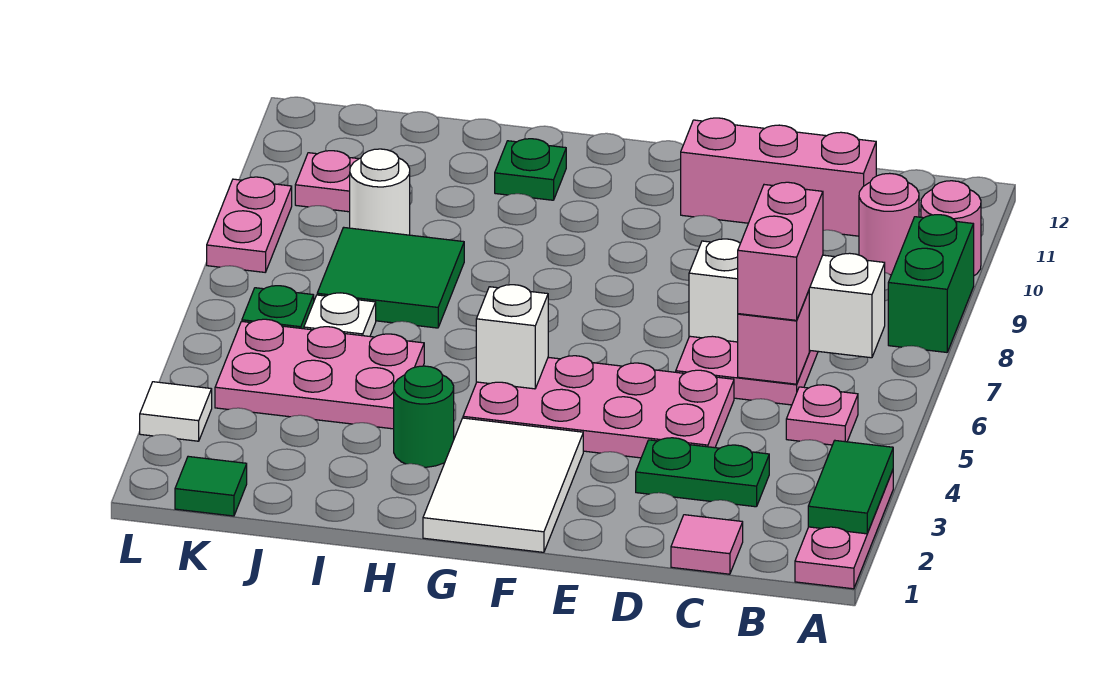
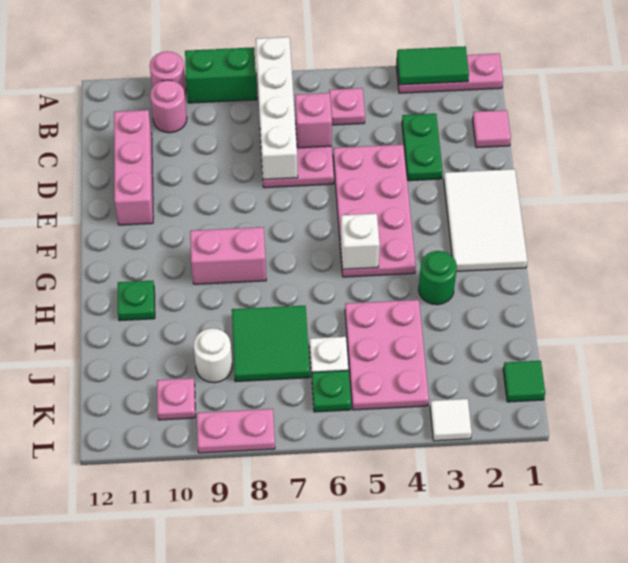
white brick B7:D7 level 2 -> white brick A7:D7 level 2
pink brick C6:C7 level 3 -> pink brick G8:G9 level 1
white tile F1:G3 level 1 -> white tile E1:G2 level 1

